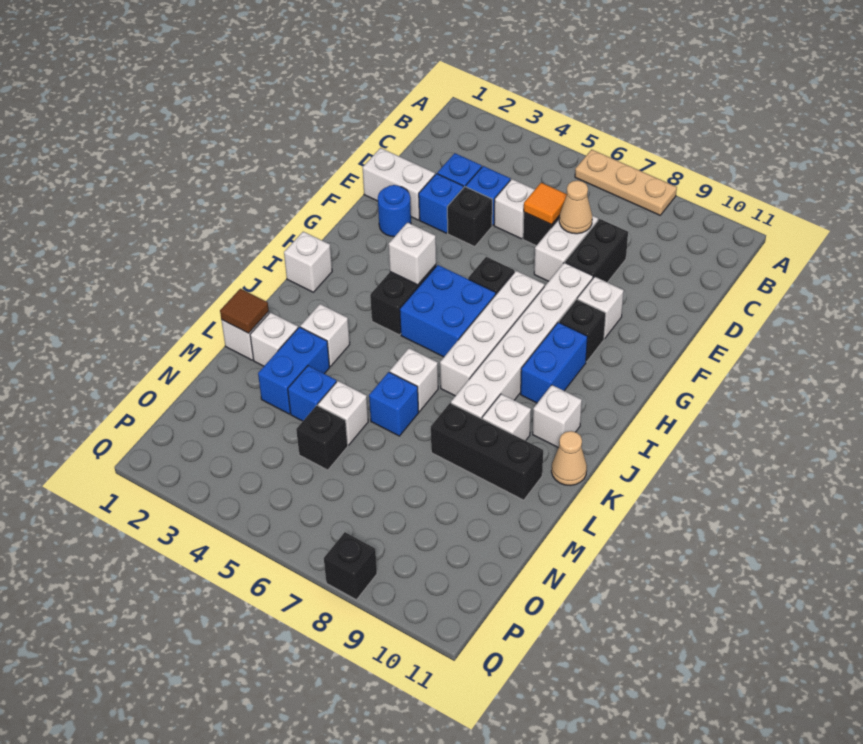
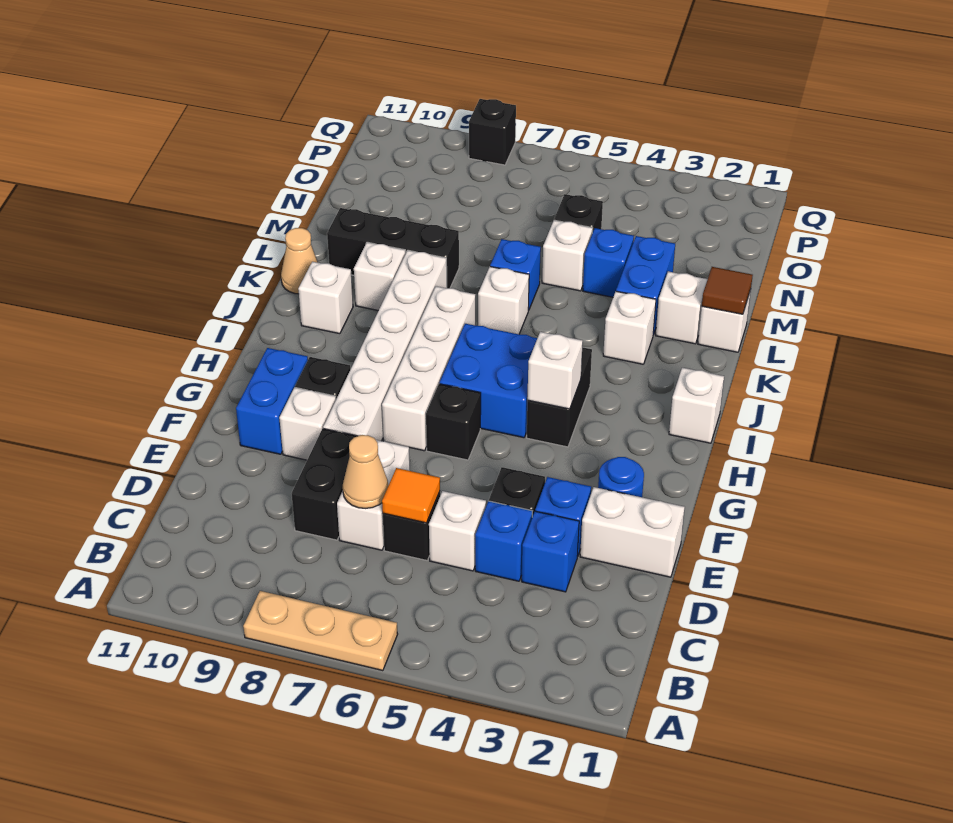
blue brick H9:I9 level 1 -> blue brick F10:G10 level 1

